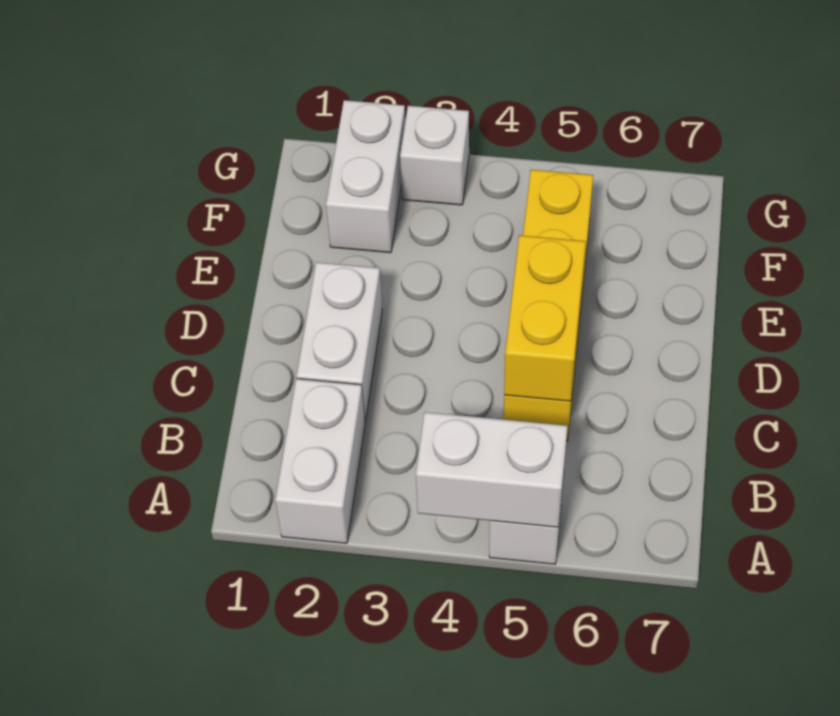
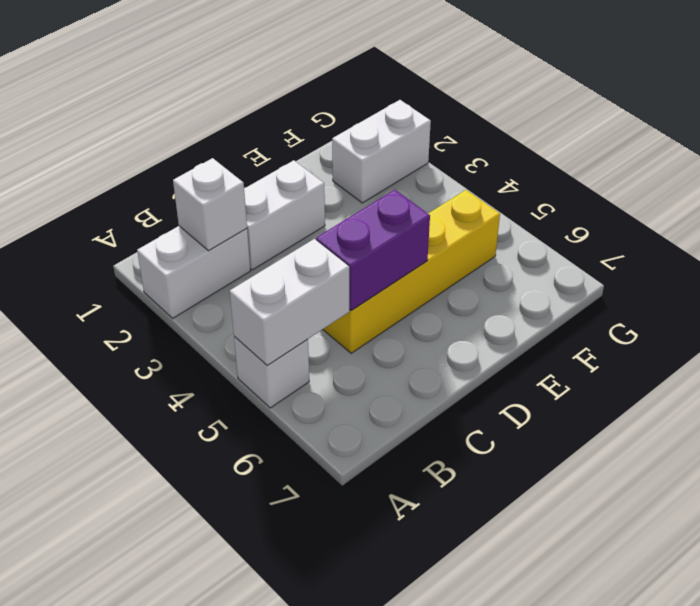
white brick A4:A5 level 2 -> white brick A5:B5 level 2
yellow brick C5:D5 level 2 -> purple brick C5:D5 level 2
white brick G3 level 1 -> white brick B2 level 2

